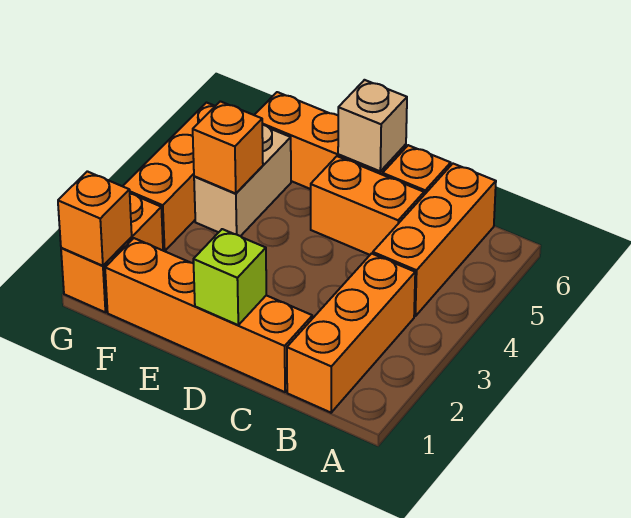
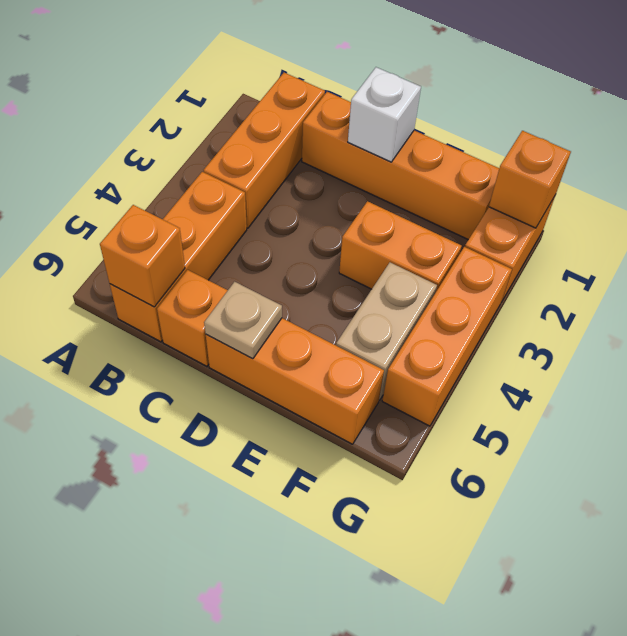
orange brick C5:D5 level 1 -> orange brick E3:F3 level 1
lime brick D1 level 2 -> white brick D1 level 2
tan brick D6 level 2 -> tan plate D6 level 2
orange brick F4 level 2 -> orange brick B6 level 2

